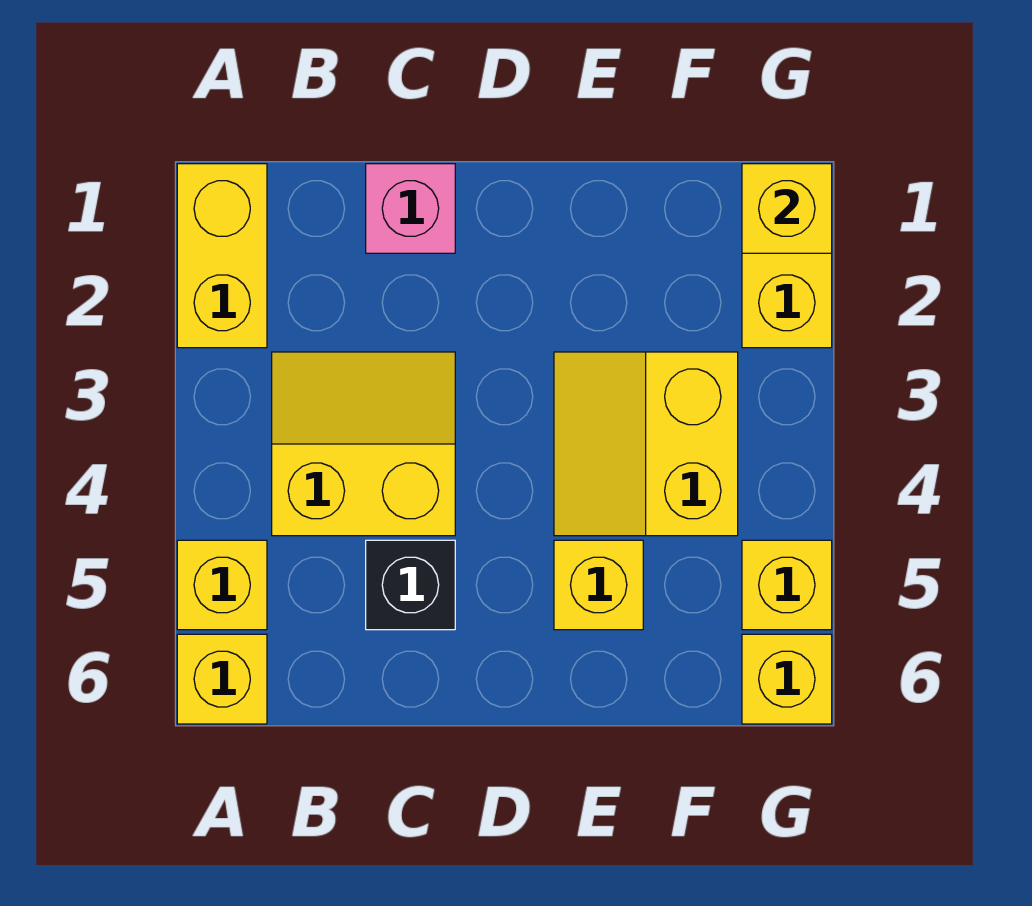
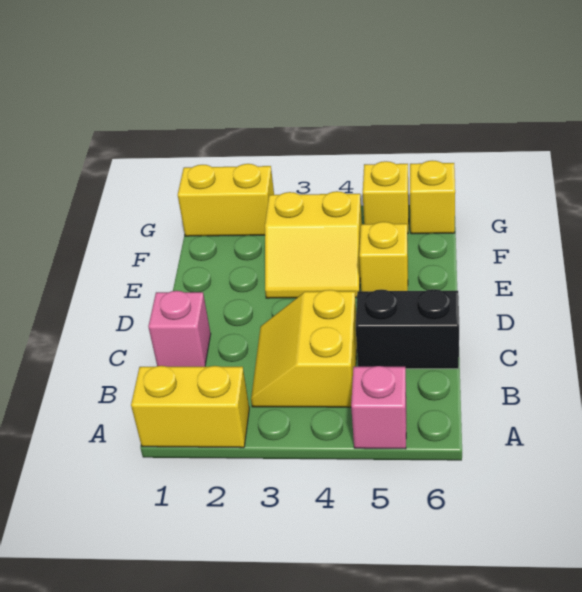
yellow brick A5 level 1 -> pink brick A5 level 1
yellow brick A6 level 1 -> none
black brick C5 level 1 -> black brick C5:C6 level 1
yellow brick G1 level 2 -> none

